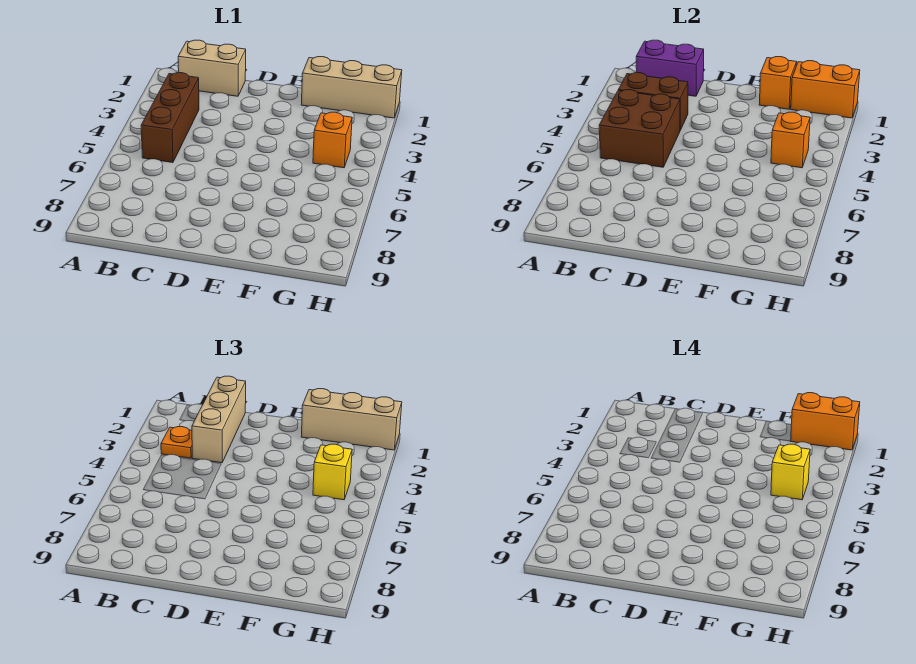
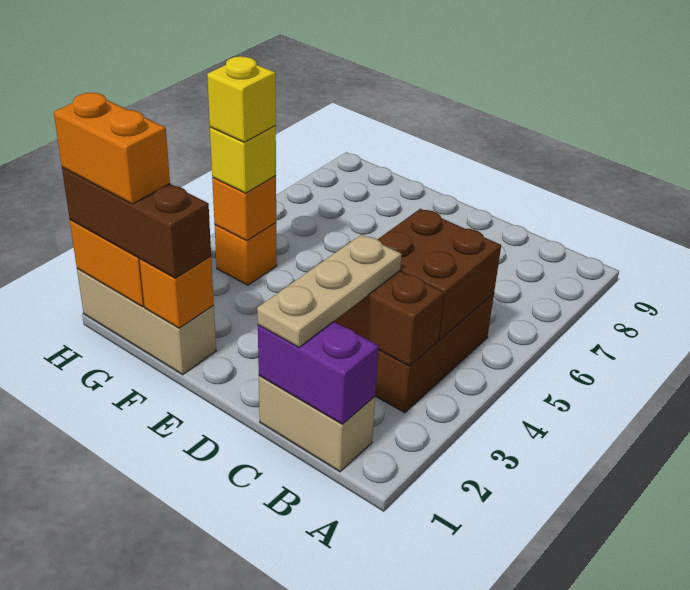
orange plate B3 level 3 -> none
tan brick C1:C3 level 3 -> tan plate C1:C3 level 3
tan brick F1:H1 level 3 -> brown brick F1:H1 level 3

